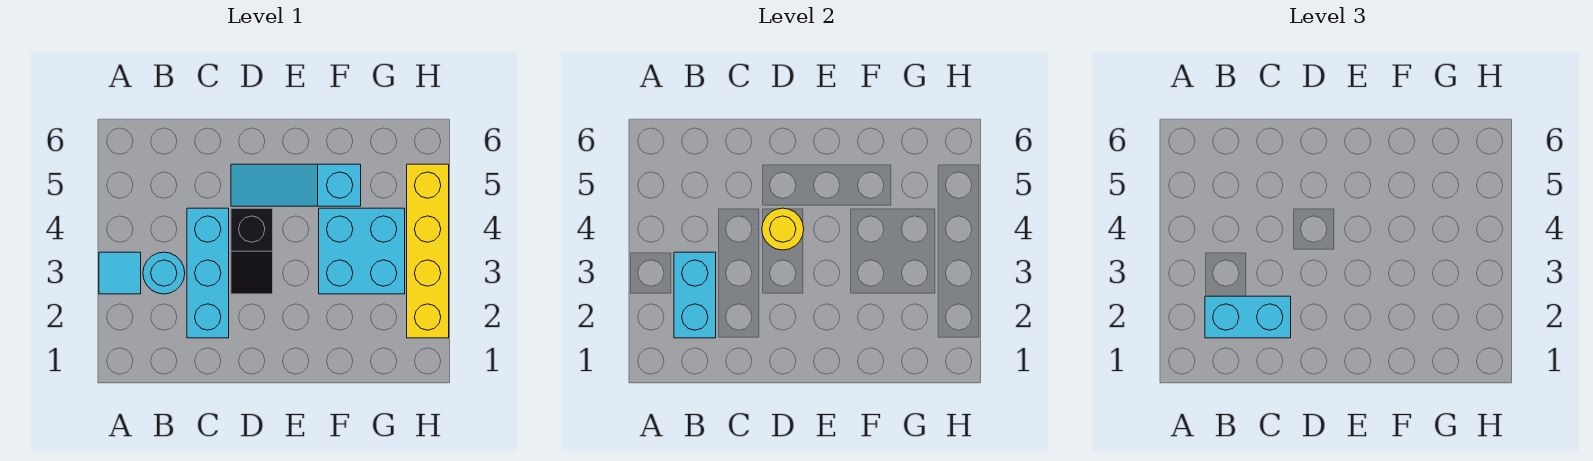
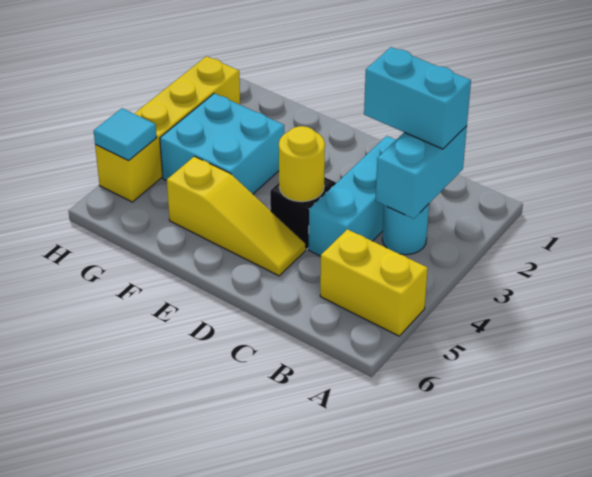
cyan tile A3 level 1 -> cyan tile H5 level 2
none -> yellow brick A5:B5 level 1
cyan slope D5:F5 level 1 top F -> yellow slope D5:F5 level 1 top F

